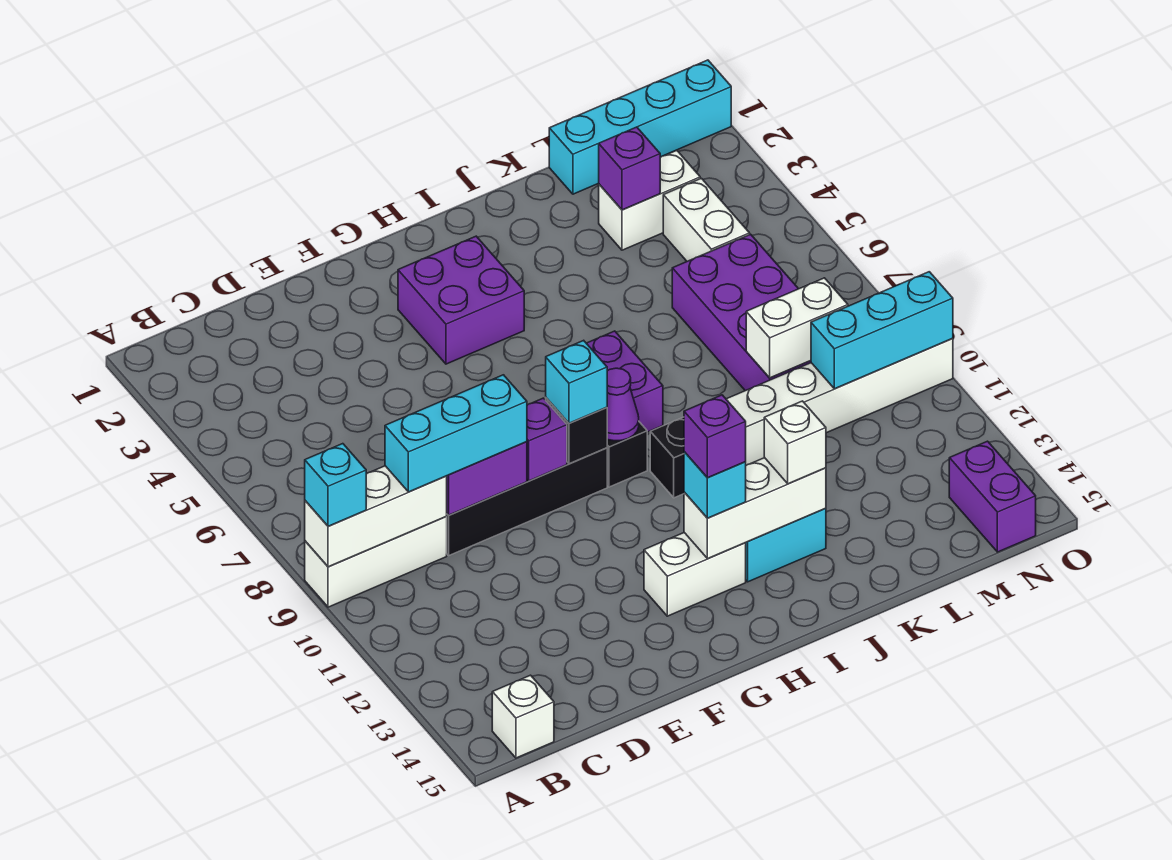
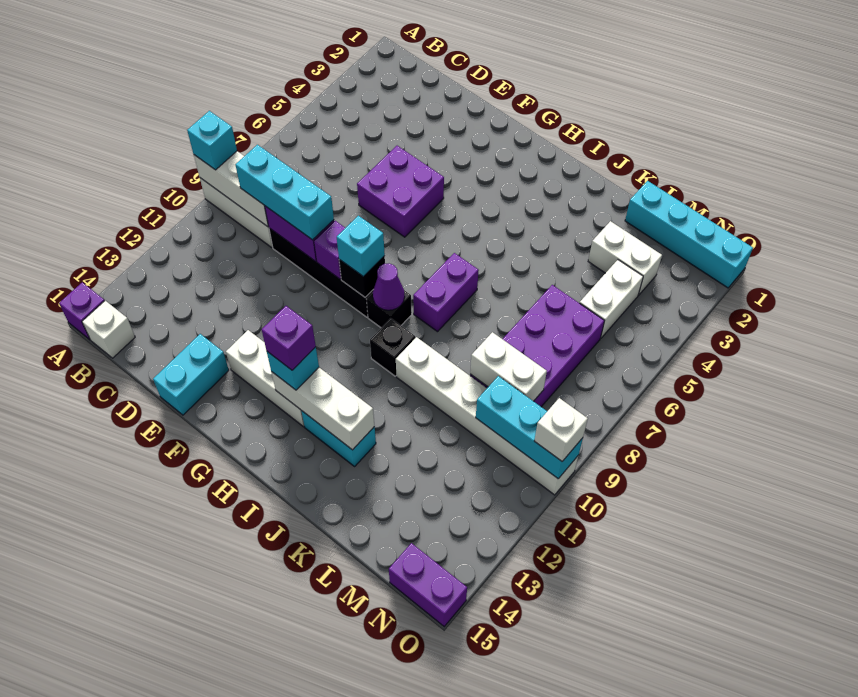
none -> cyan brick E14:E15 level 1
purple brick G3:H4 level 1 -> purple brick E5:F6 level 1
white brick G13:H13 level 1 -> white brick F13:H13 level 1
white brick J13 level 3 -> white brick O10 level 3
purple brick L3 level 2 -> purple brick A15 level 1
purple brick N14:N15 level 1 -> purple brick N15:O15 level 1

